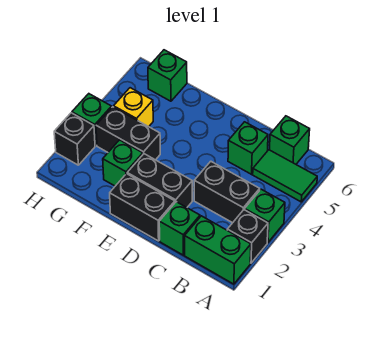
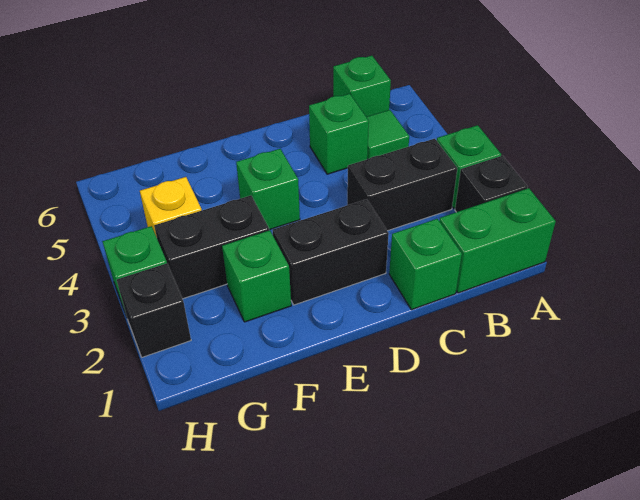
green tile A5:B5 level 1 -> green tile B5 level 1
black brick D1:E1 level 1 -> none
green brick G6 level 1 -> green brick E4 level 1

